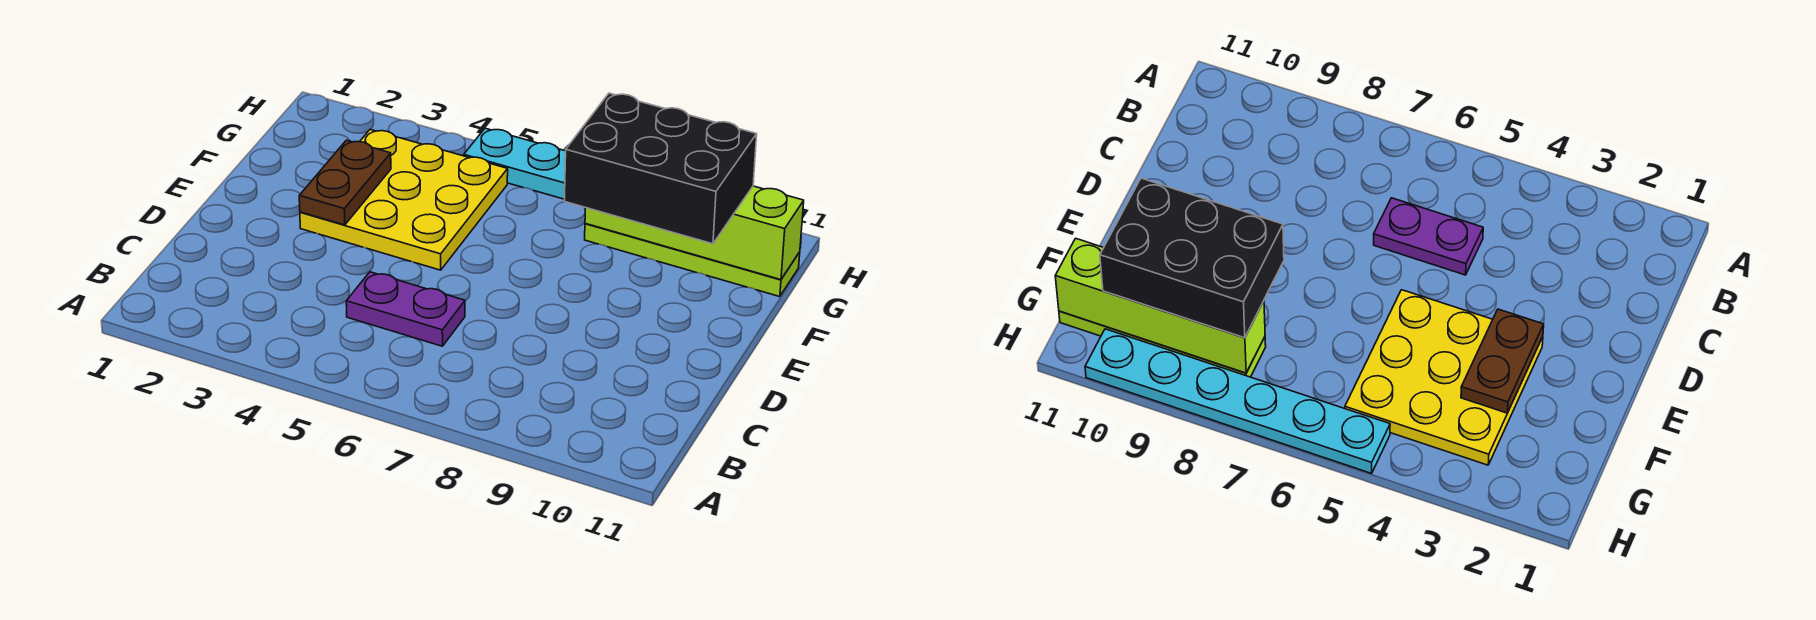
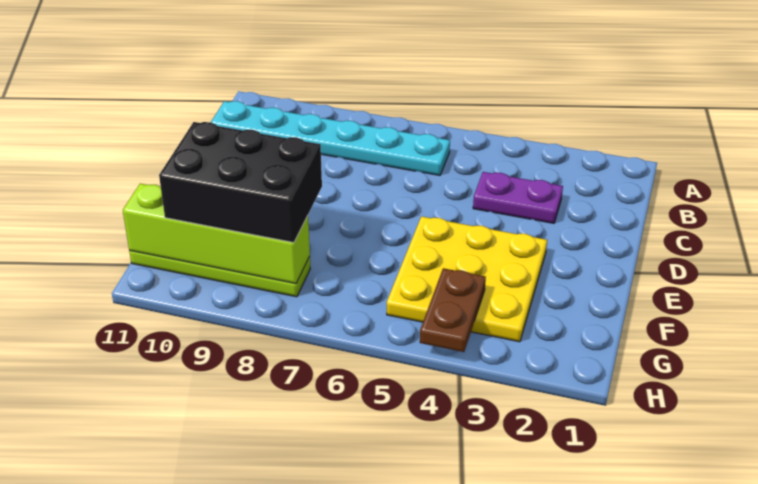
purple plate C5:C6 level 1 -> purple plate C3:C4 level 1
brown plate E3:F3 level 2 -> brown plate G4:H4 level 2
cyan plate H5:H10 level 1 -> cyan plate B6:B11 level 1

